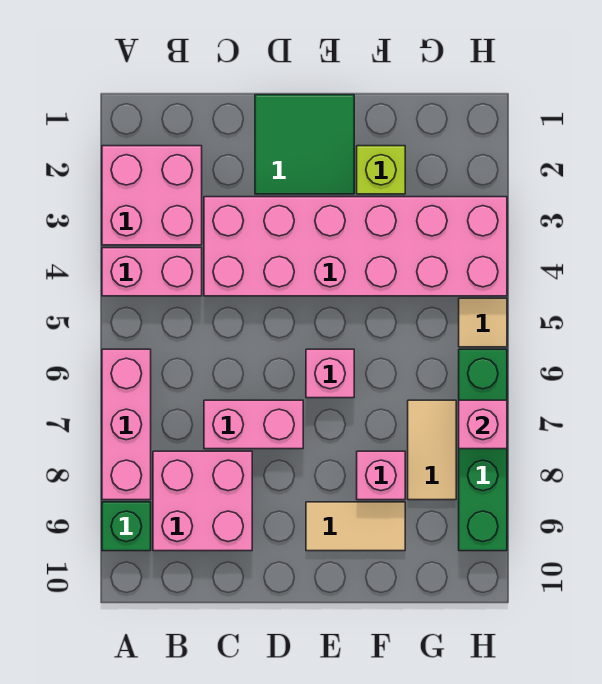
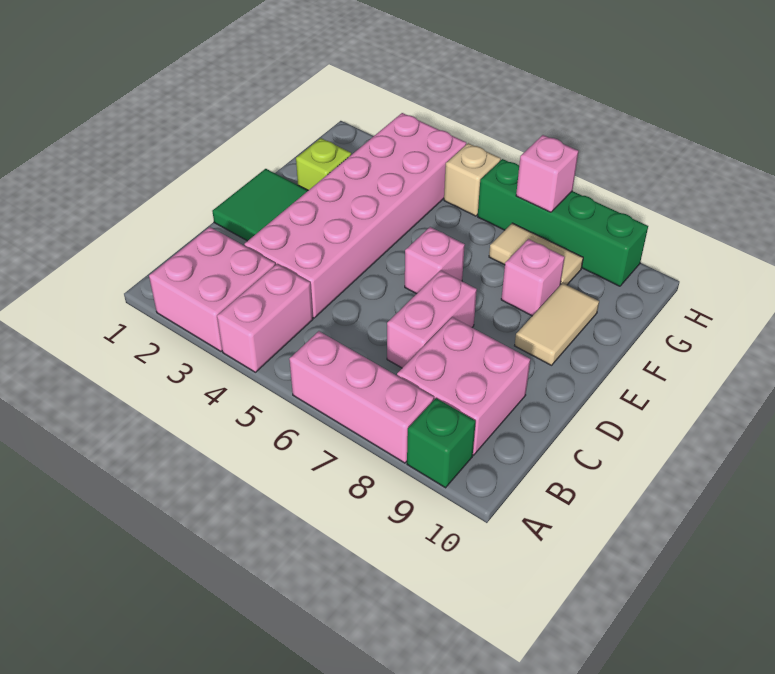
tan tile H5 level 1 -> tan brick H5 level 1

